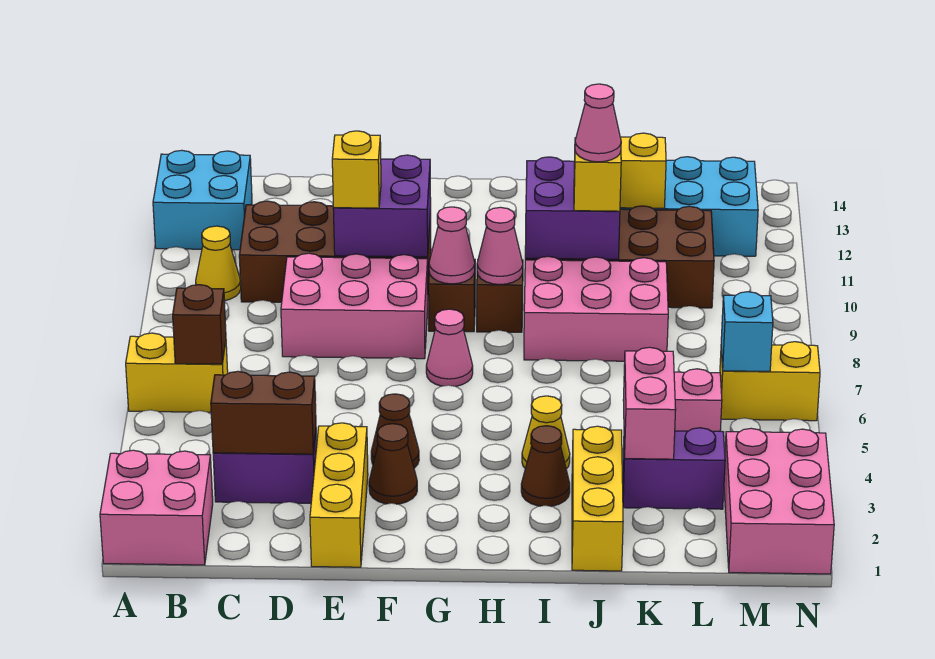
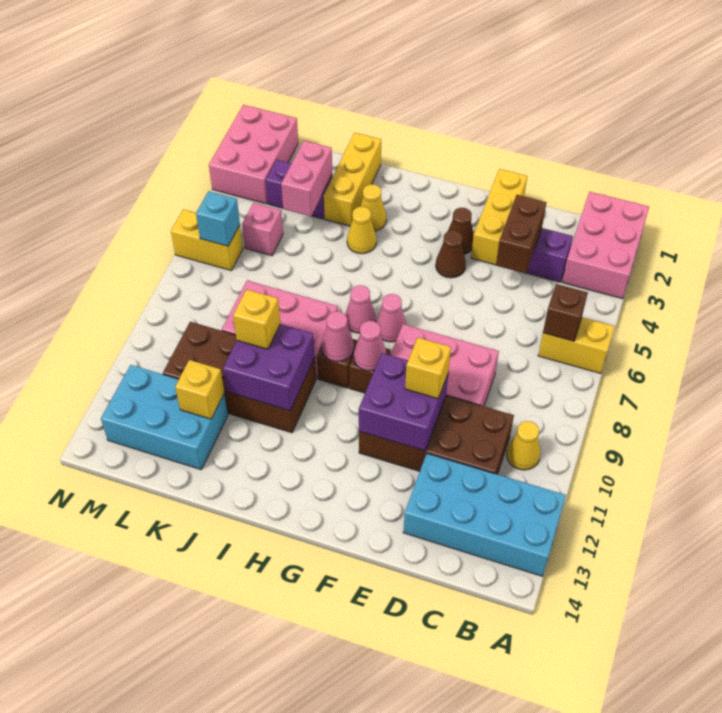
pink brick A1:B2 level 1 -> pink brick A1:B3 level 1
cyan brick A12:B13 level 1 -> cyan brick A12:D13 level 1
brown brick C3:D3 level 2 -> brown brick D3:D4 level 2
brown cone I3 level 1 -> yellow cone I3 level 1
pink cone J10 level 4 -> pink cone H7 level 1

